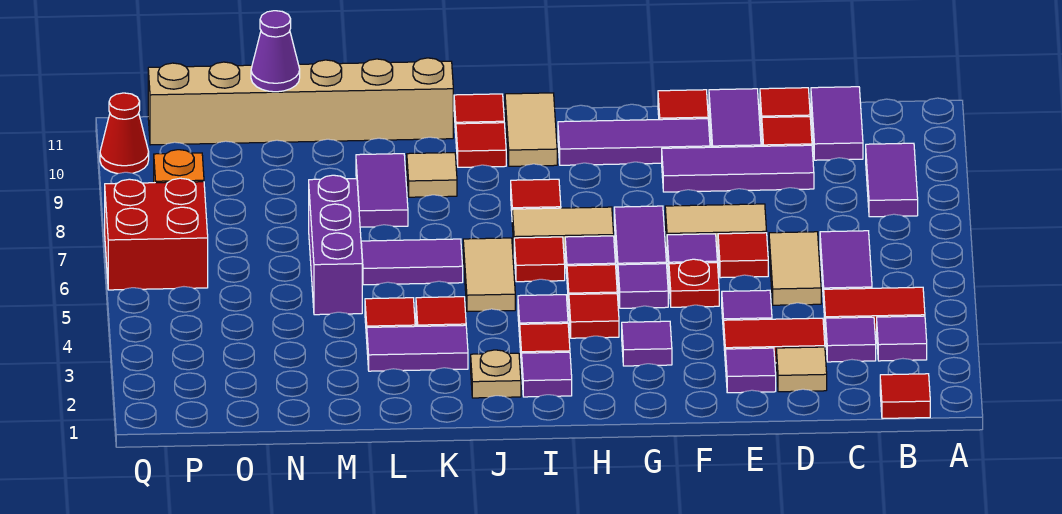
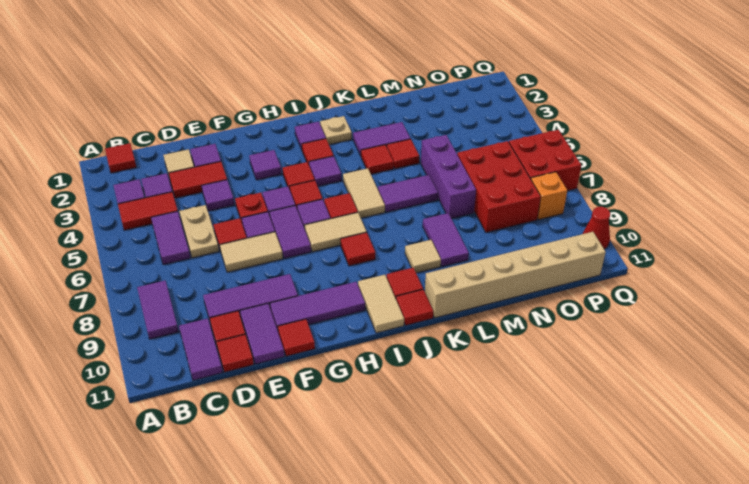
tan tile D5:D6 level 1 -> tan plate D5:D6 level 1
none -> red brick N6:O8 level 1
purple cone N11 level 2 -> none

